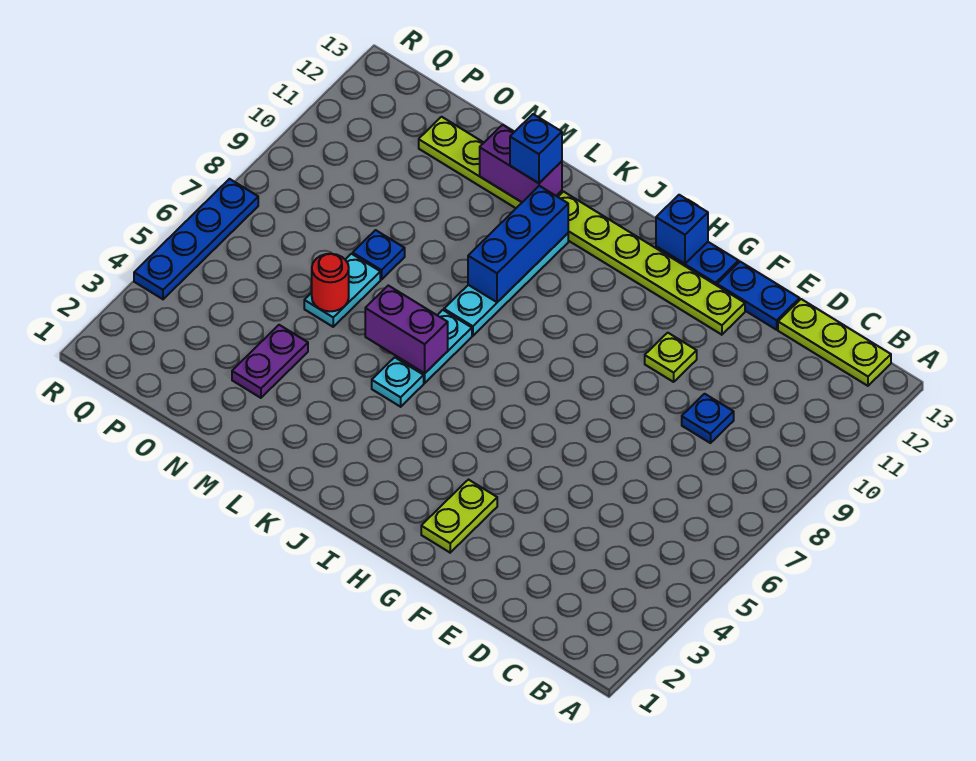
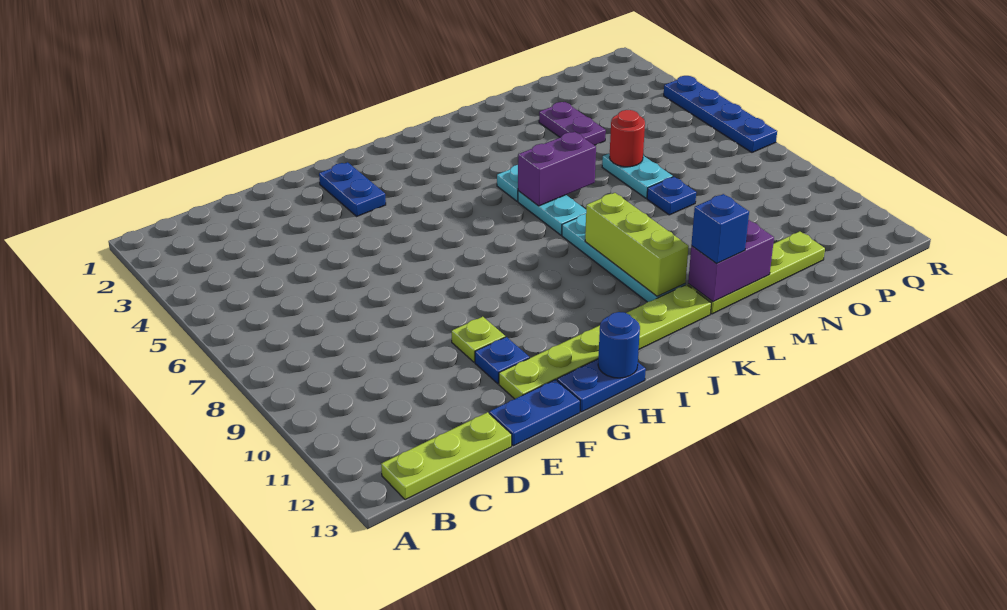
blue plate D9 level 1 -> blue plate F11 level 1
lime plate G2:G3 level 1 -> blue plate G2:G3 level 1
blue brick H13 level 2 -> blue round brick H13 level 2
blue brick K9:K11 level 2 -> lime brick K9:K11 level 2

